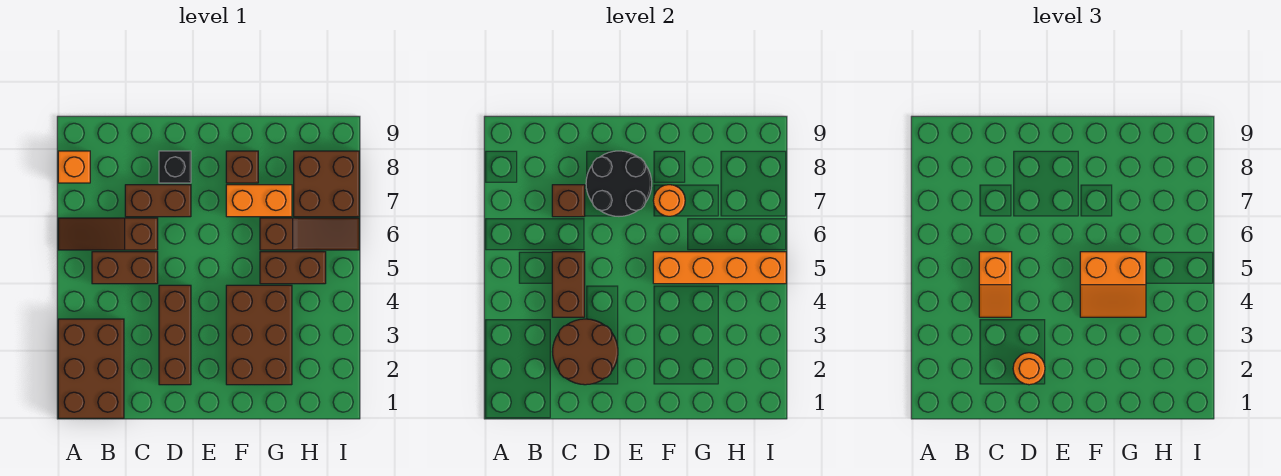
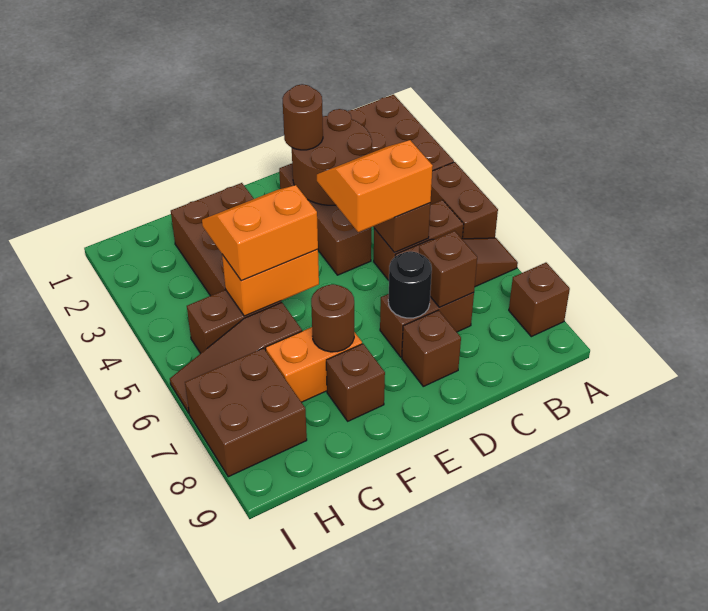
none -> brown brick A4:A5 level 1
orange brick A8 level 1 -> brown brick A8 level 1
orange slope C4:C5 level 3 top 5 -> orange slope C4:D5 level 3 top 5
orange round brick D2 level 3 -> brown round brick D2 level 3
black round brick D7:E8 level 2 -> black round brick D7 level 2
black brick D8 level 1 -> brown brick D8 level 1
orange brick F5:I5 level 2 -> orange brick F5:G5 level 2
orange round brick F7 level 2 -> brown round brick F7 level 2

